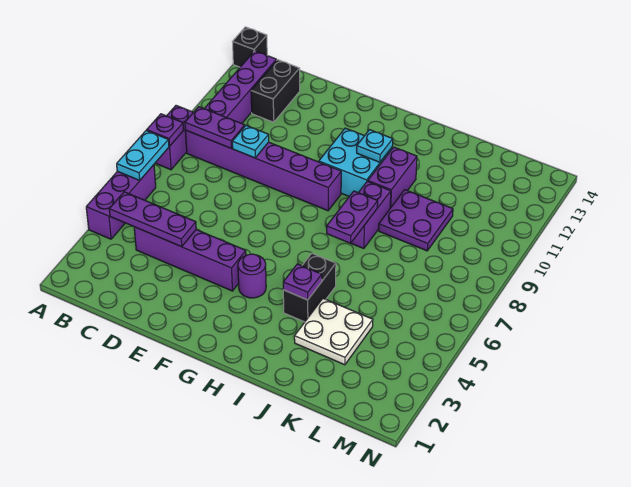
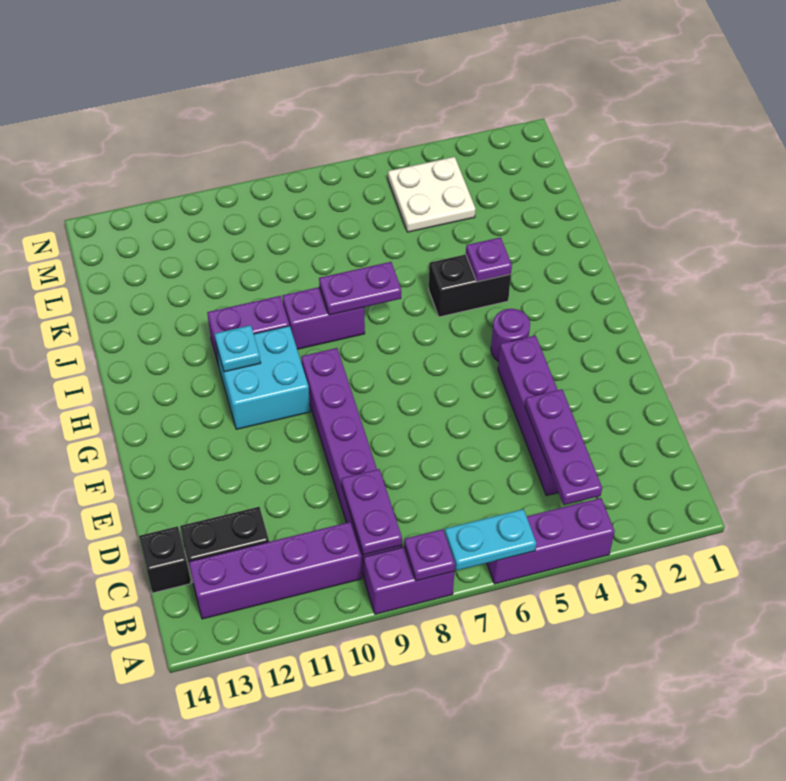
black brick A14 level 1 -> black brick C14 level 1
cyan plate D9 level 2 -> none
white plate J3:K4 level 1 -> white plate L4:M5 level 1
purple plate J9:K10 level 1 -> none

